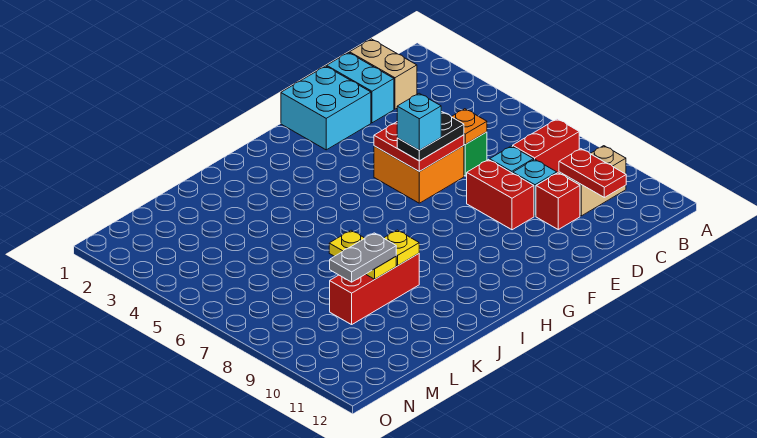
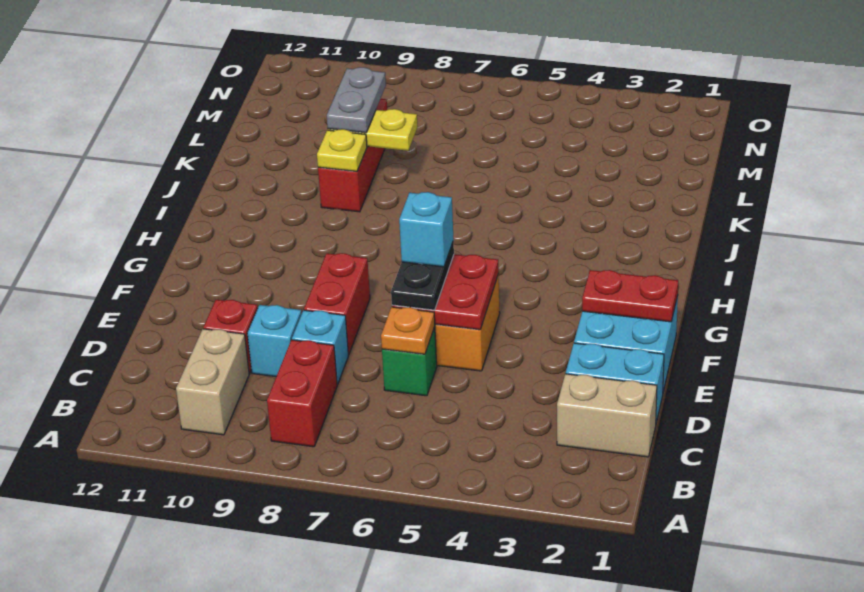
red plate C10:C11 level 2 -> red plate F1:F2 level 2
red brick E8:E9 level 1 -> red brick E8:F8 level 1

